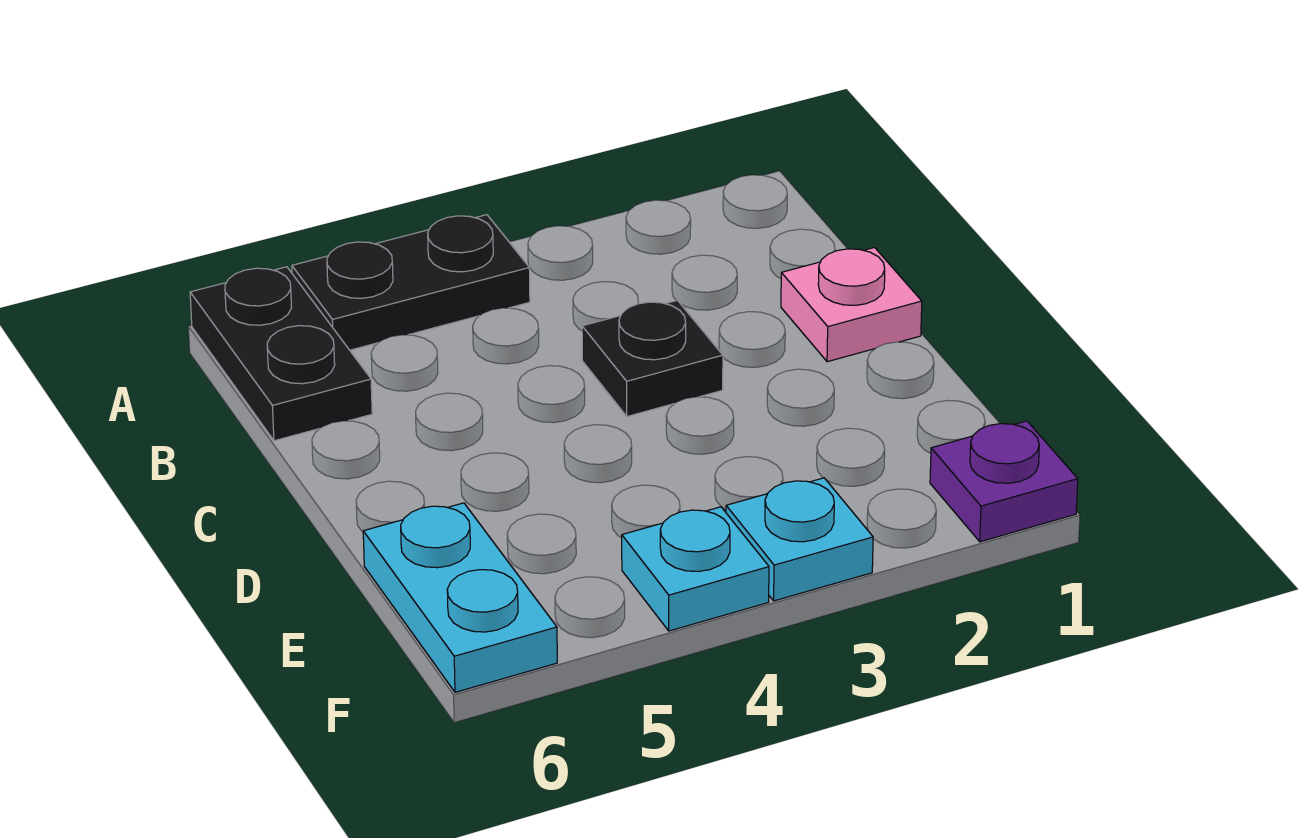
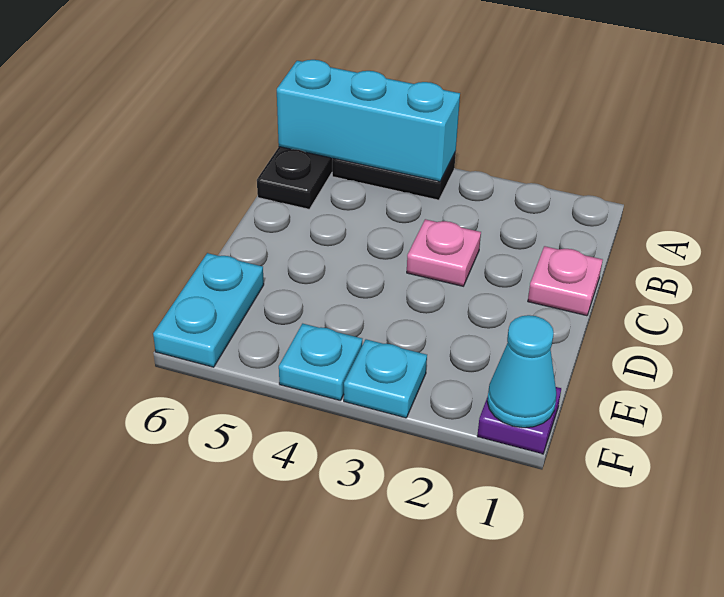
none -> cyan brick A4:A6 level 2
black plate C3 level 1 -> pink plate C3 level 1
none -> cyan cone F1 level 2

